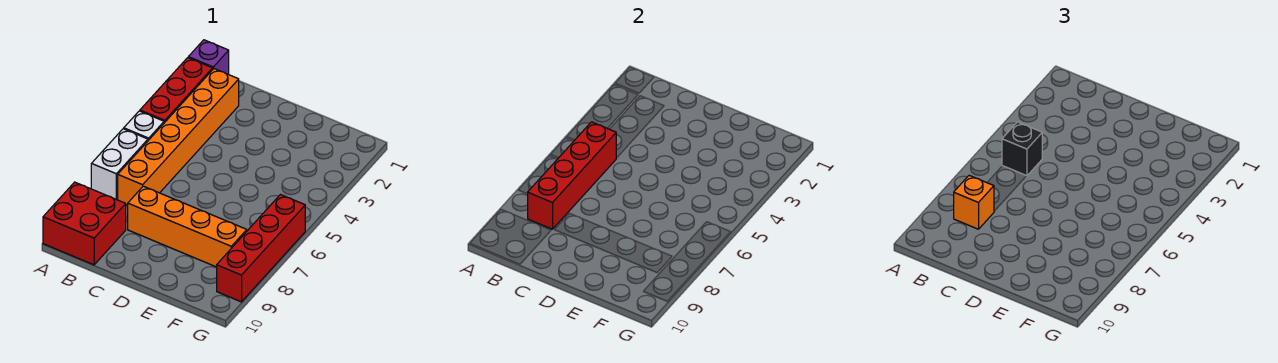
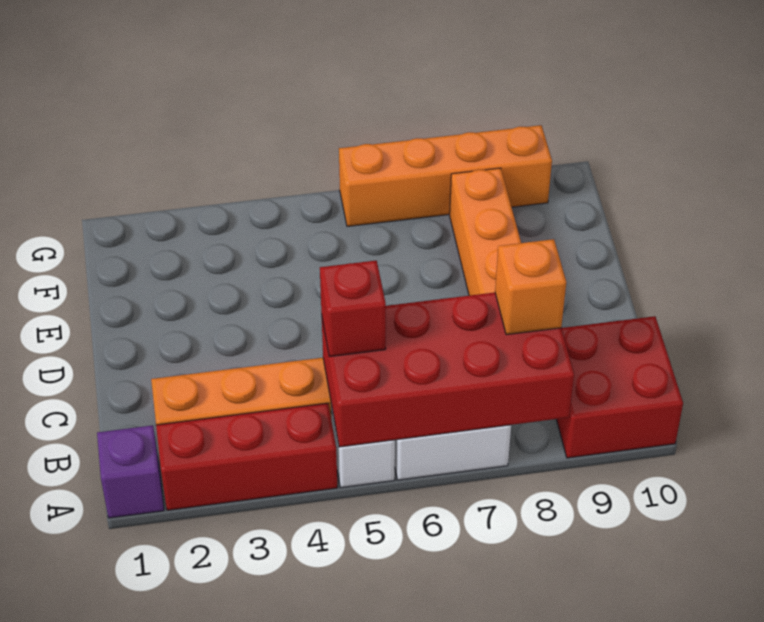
red brick B5:B8 level 2 -> red brick A5:B8 level 2
black brick B5 level 3 -> red brick B5 level 3
red brick G6:G9 level 1 -> orange brick G6:G9 level 1

